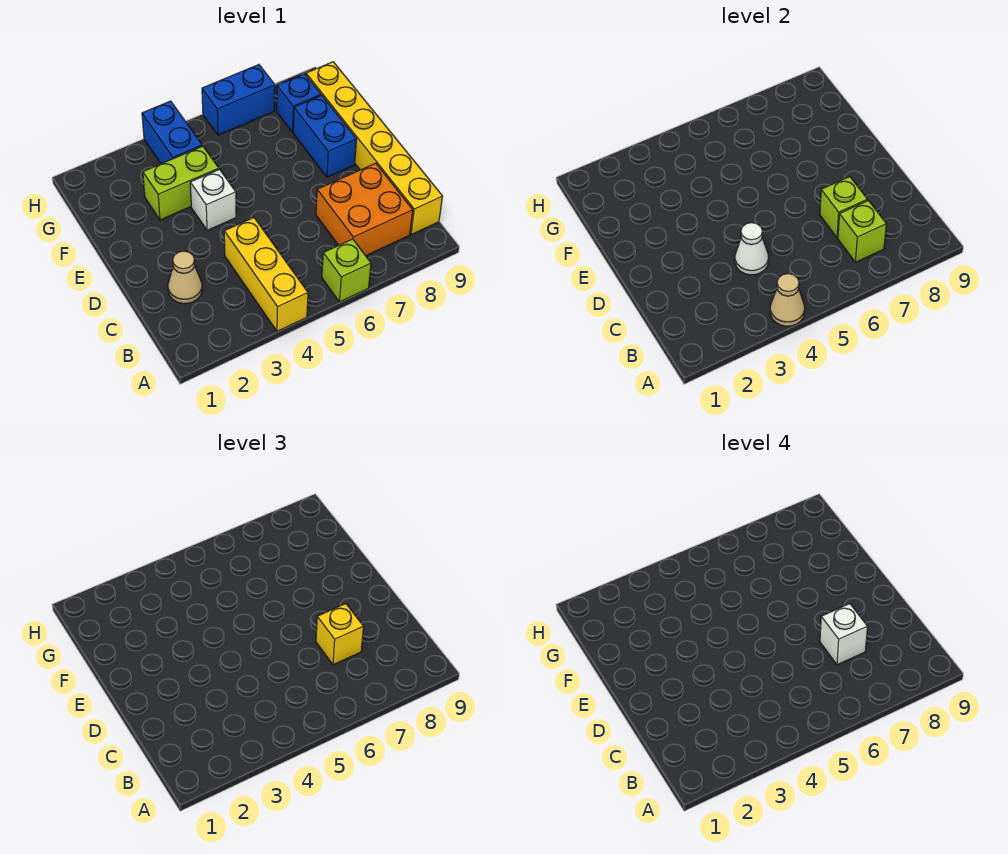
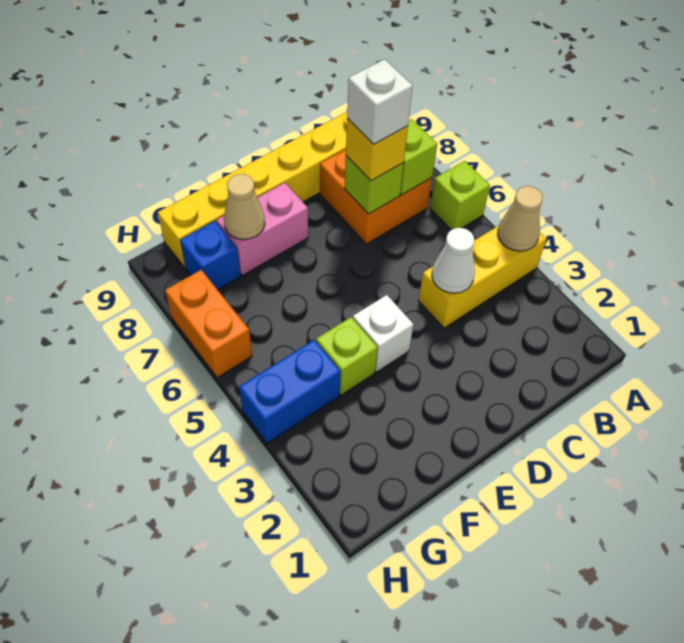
tan cone C2 level 1 -> tan cone F8 level 2
blue brick E8:F8 level 1 -> pink brick E8:F8 level 1
lime brick F3:F4 level 1 -> lime brick F4 level 1
blue brick H6:H7 level 1 -> orange brick H6:H7 level 1

